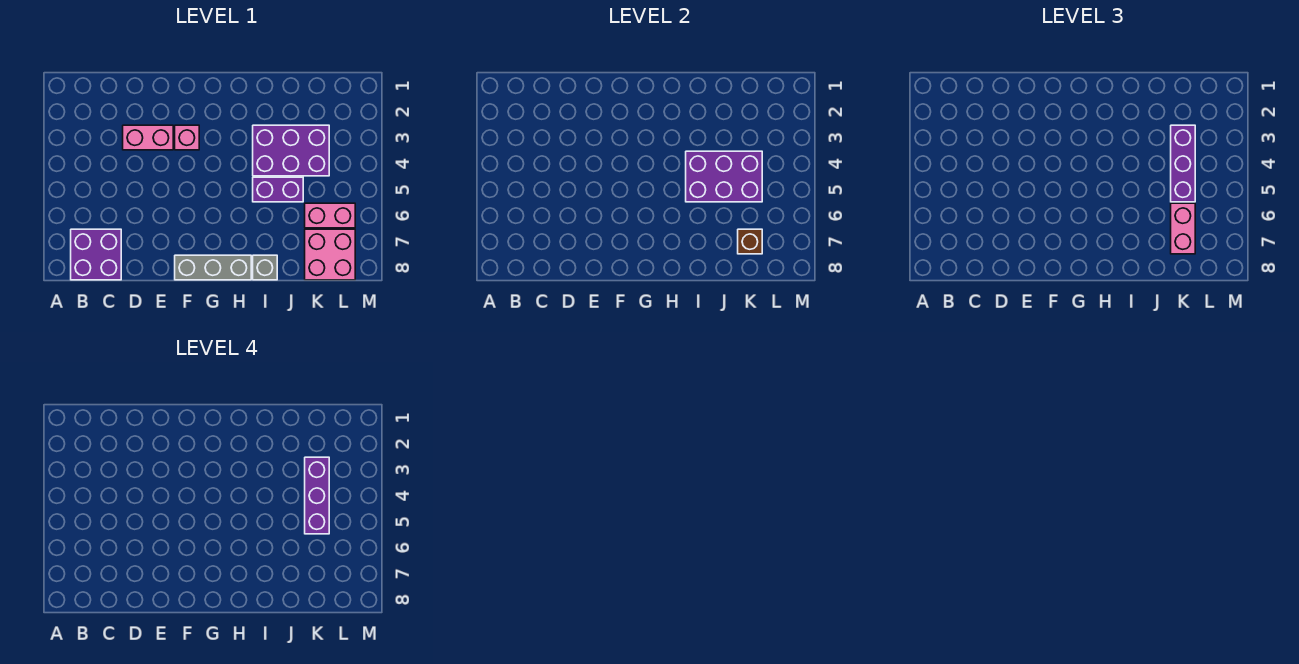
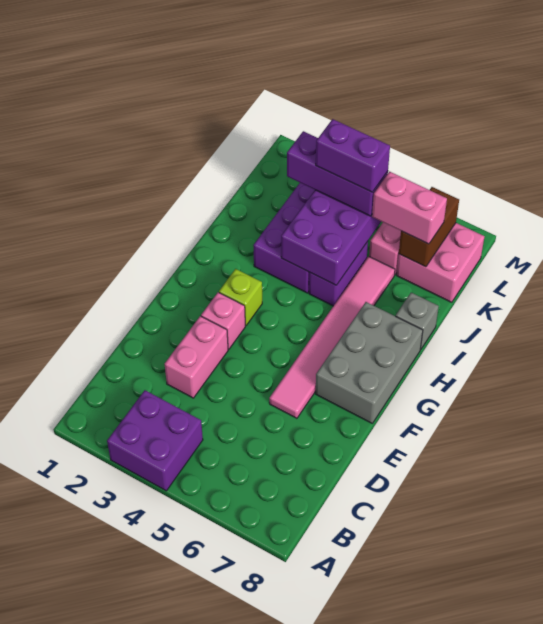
purple brick B7:C8 level 1 -> purple brick A3:B4 level 1
none -> pink tile E6:J6 level 1
grey brick F8:H8 level 1 -> grey brick F7:H8 level 1
none -> lime brick G3 level 1
purple brick K3:K5 level 4 -> purple brick K4:K5 level 4
brown brick K7 level 2 -> brown brick K7:L7 level 2

